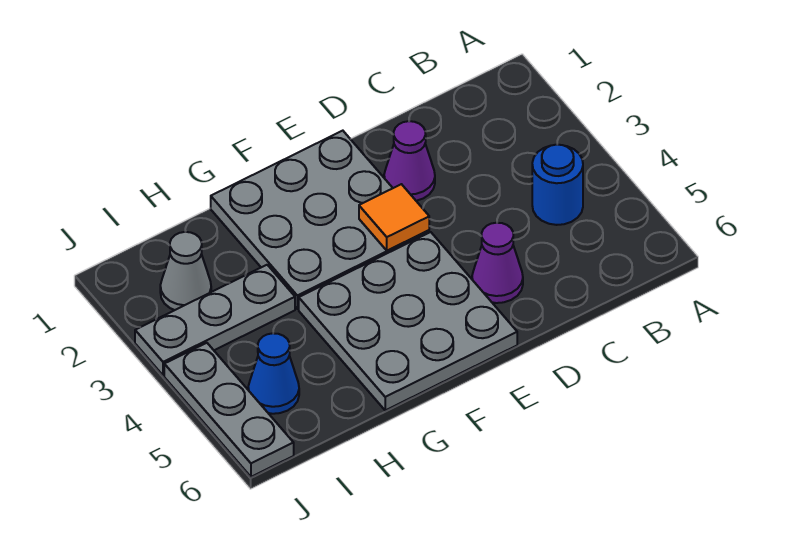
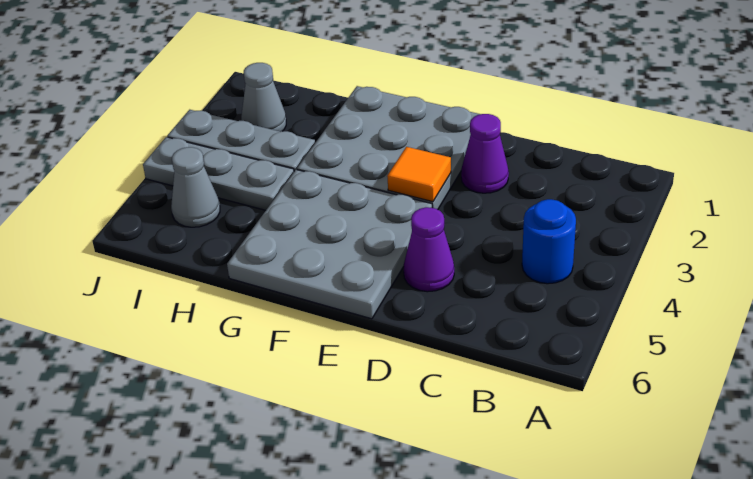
blue cone I5 level 1 -> grey cone I5 level 1
grey plate J4:J6 level 1 -> grey plate H4:J4 level 1

